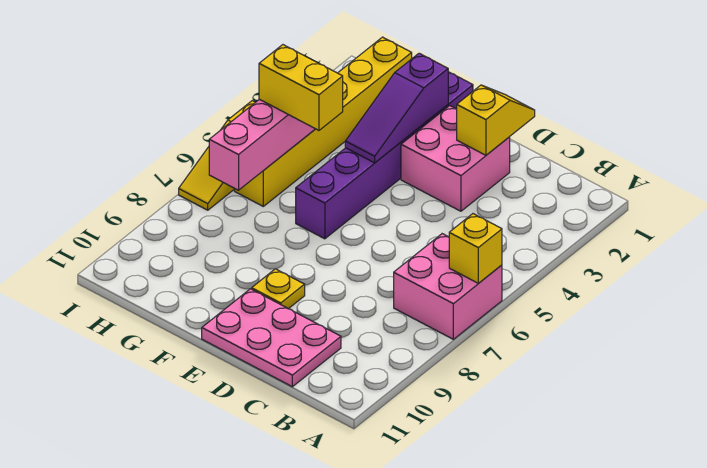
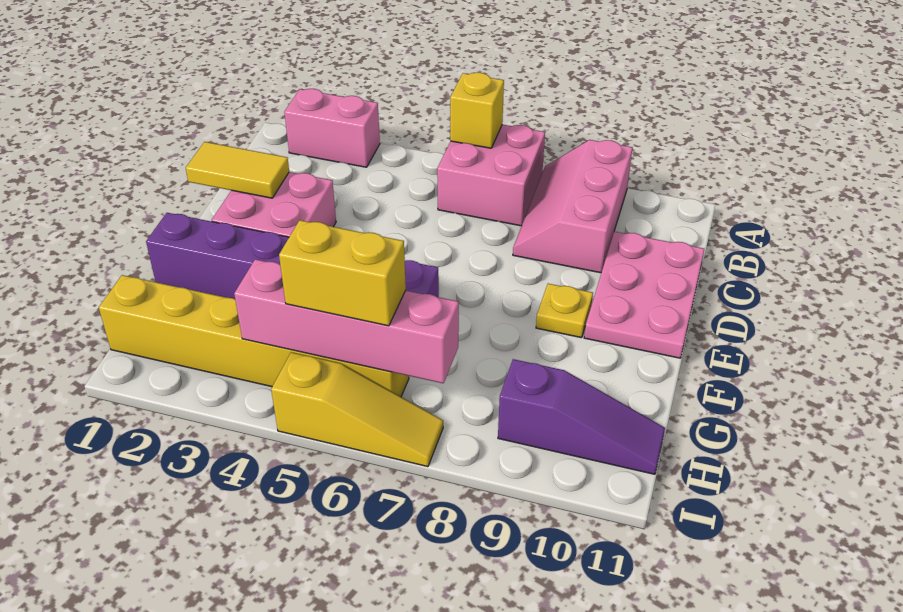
none -> pink brick A2:A3 level 1
none -> pink slope A8:C9 level 1 top 9
yellow slope D1:D2 level 2 top 2 -> yellow tile D1:D2 level 2
purple slope F2:F4 level 2 top 2 -> purple slope H9:H11 level 1 top 9
yellow brick G5:H5 level 3 -> yellow brick H5:H6 level 3

